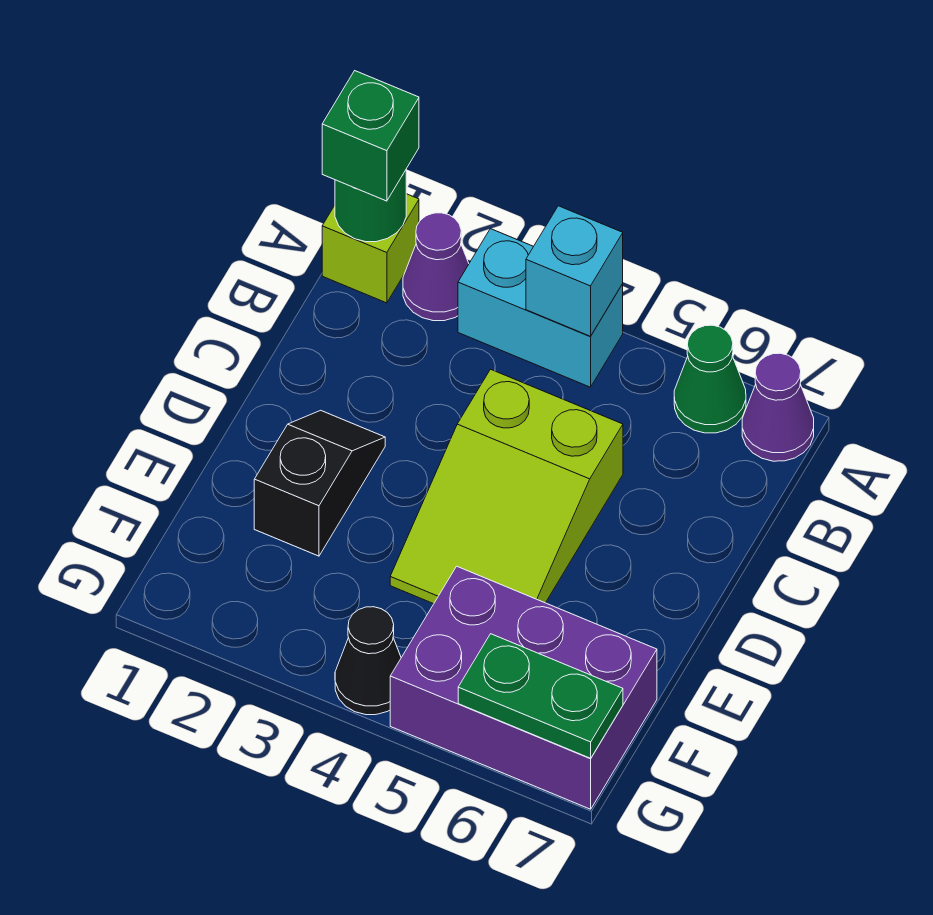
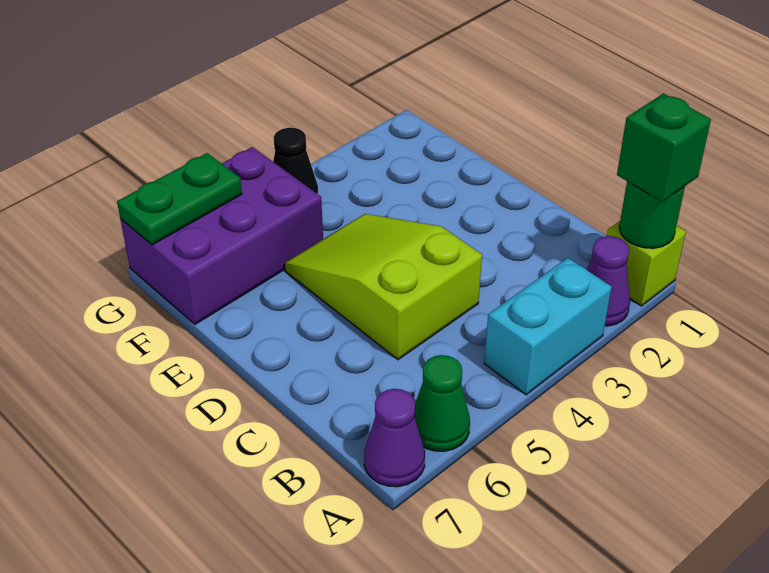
cyan brick A4 level 2 -> none
black slope D2:E2 level 1 top E -> none

